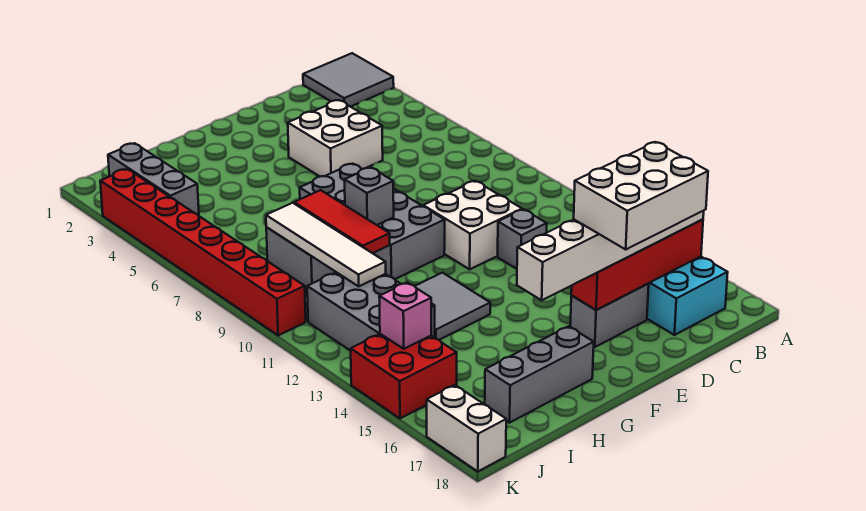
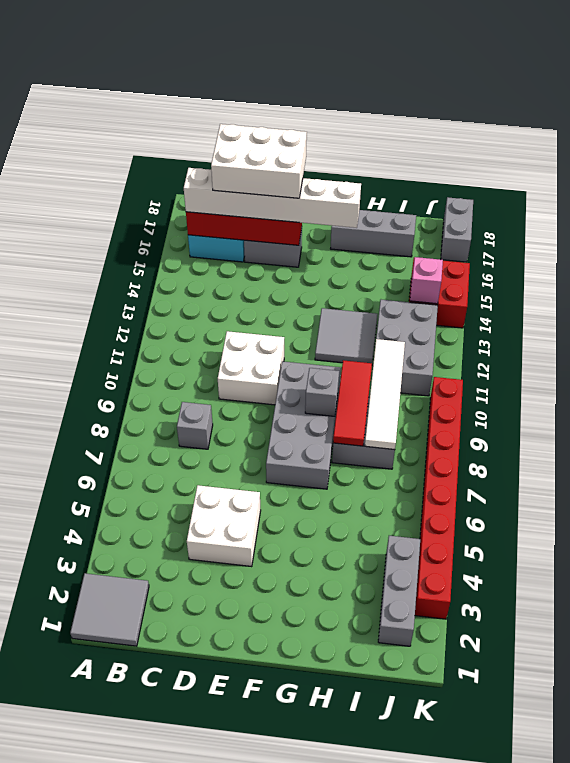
grey brick D12 level 1 -> grey brick C8 level 1
white brick K17:K18 level 1 -> grey brick K17:K18 level 1

